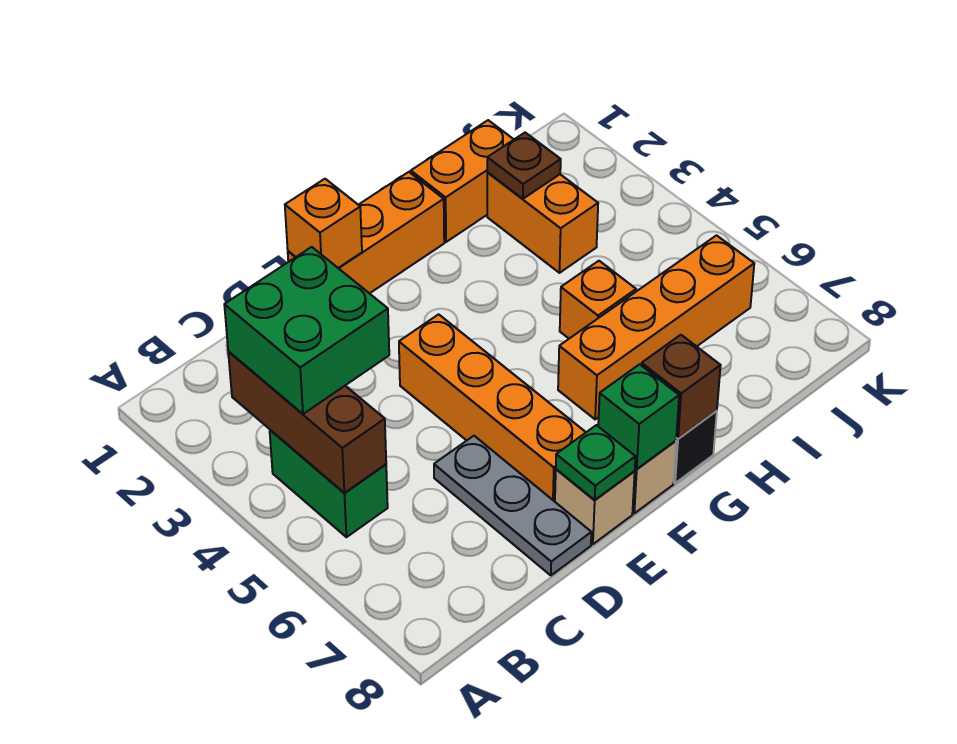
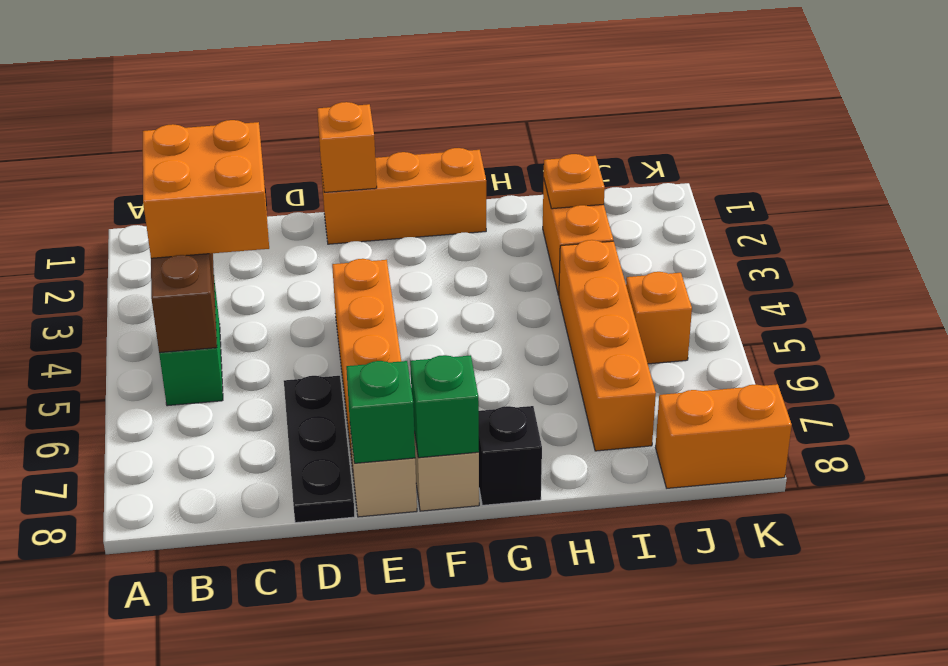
green brick B3:C4 level 3 -> orange brick B3:C4 level 3
grey plate D6:D8 level 1 -> black plate D6:D8 level 1
green plate E8 level 2 -> green brick E8 level 2
orange brick G6:J6 level 1 -> orange brick I4:I7 level 1
brown brick G8 level 2 -> none
orange brick H1:I1 level 1 -> orange brick J8:K8 level 1
orange brick H5 level 1 -> orange brick J5 level 1
brown plate I2 level 2 -> orange plate I2 level 2

